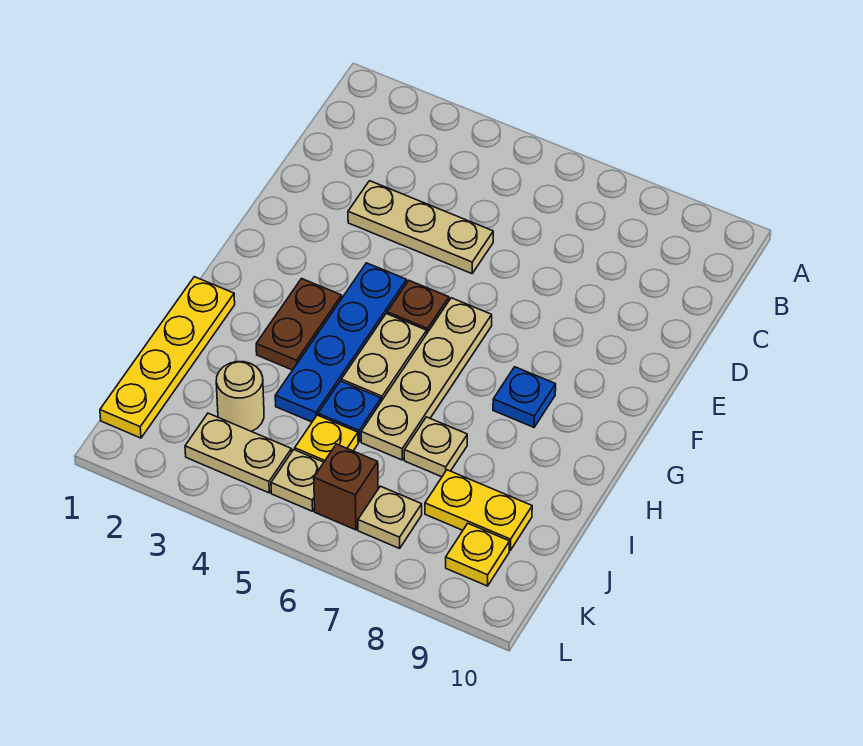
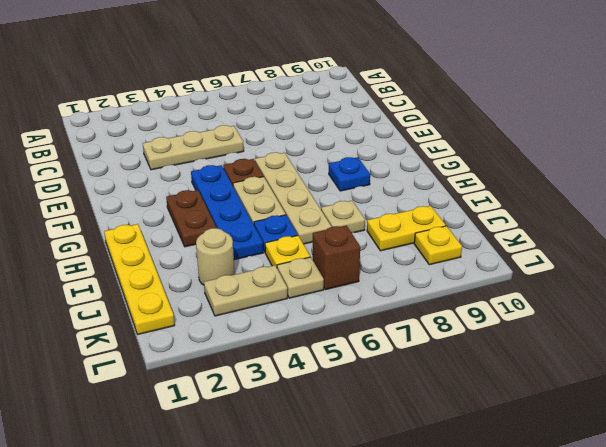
tan plate K7 level 1 -> none

